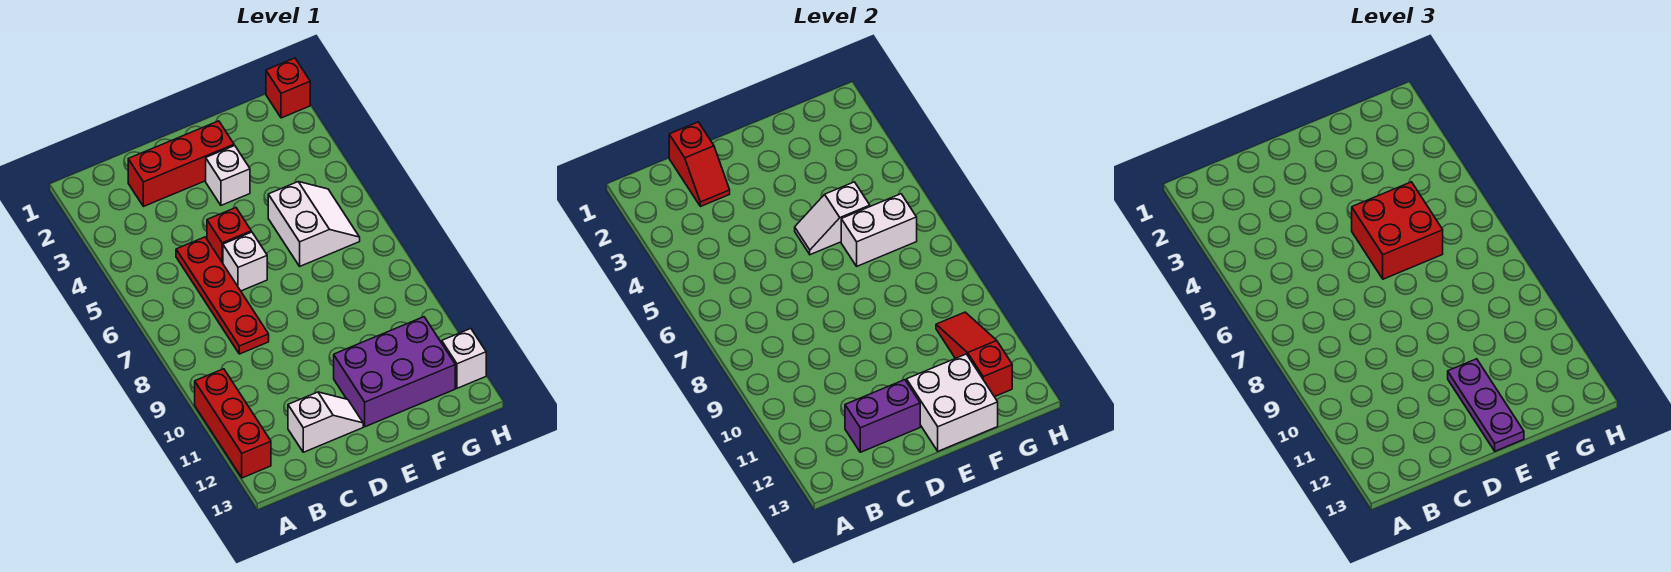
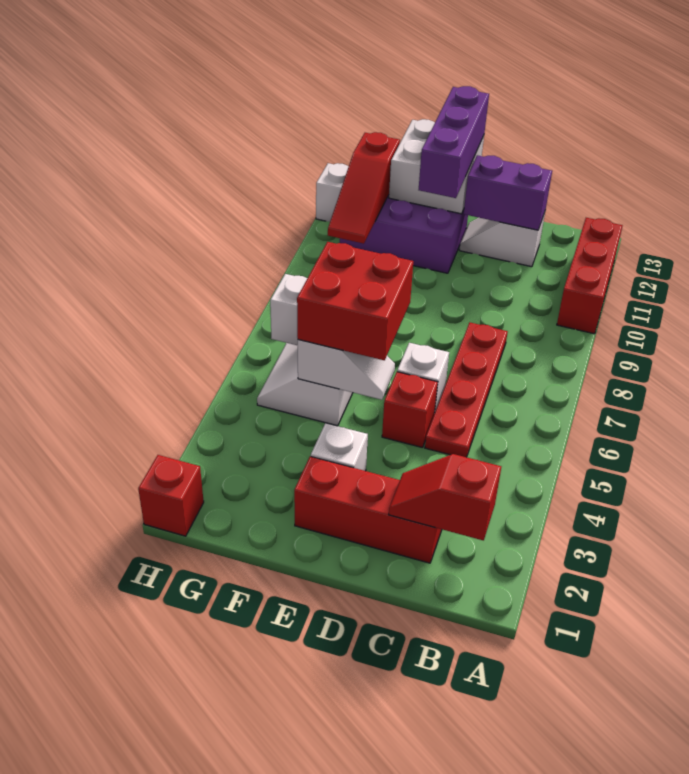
red slope C1:C2 level 2 top 1 -> red slope B2:C2 level 2 top B
purple plate E11:E13 level 3 -> purple brick E11:E13 level 3

